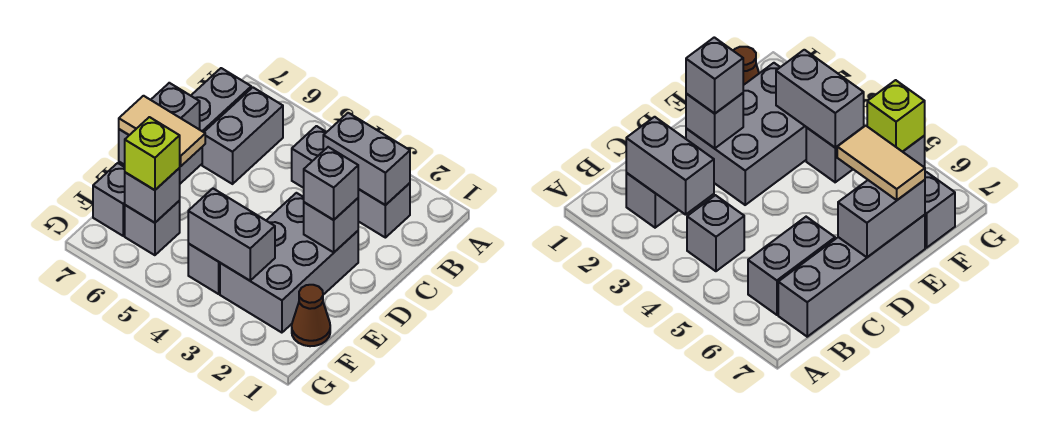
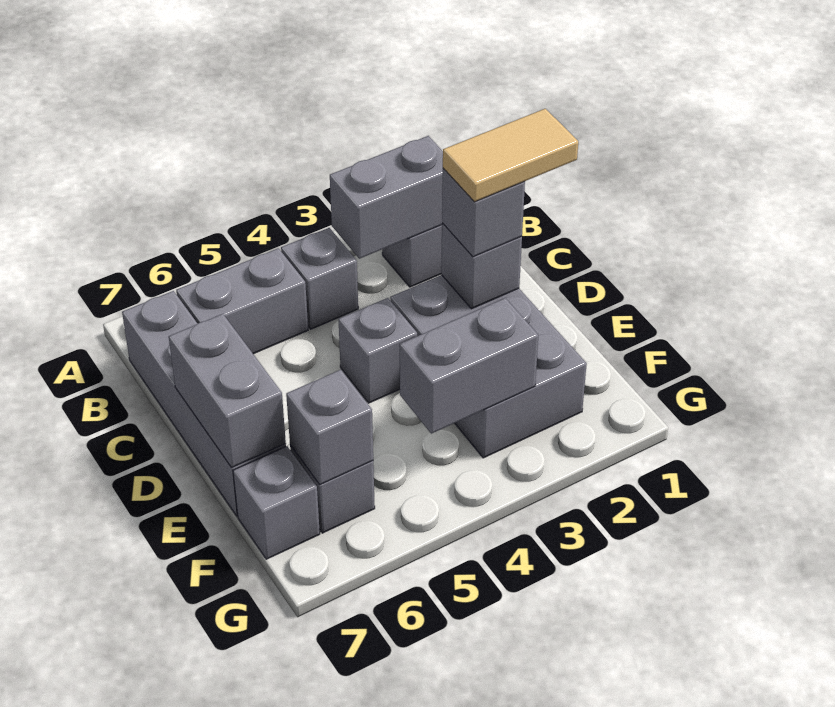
grey brick B6:C6 level 1 -> grey brick B5:B6 level 1
tan tile E6:E7 level 3 -> tan tile D1:D2 level 4
brown cone F1 level 1 -> none
grey brick F4 level 1 -> grey brick D4 level 1
lime brick F6 level 3 -> none

